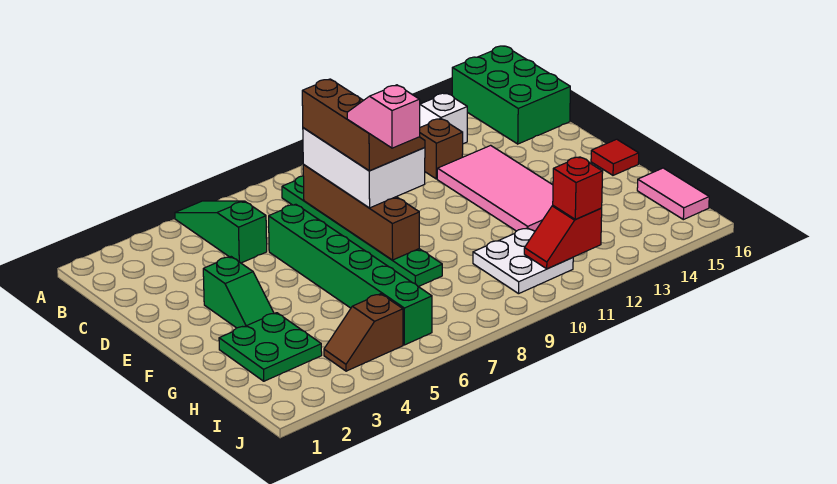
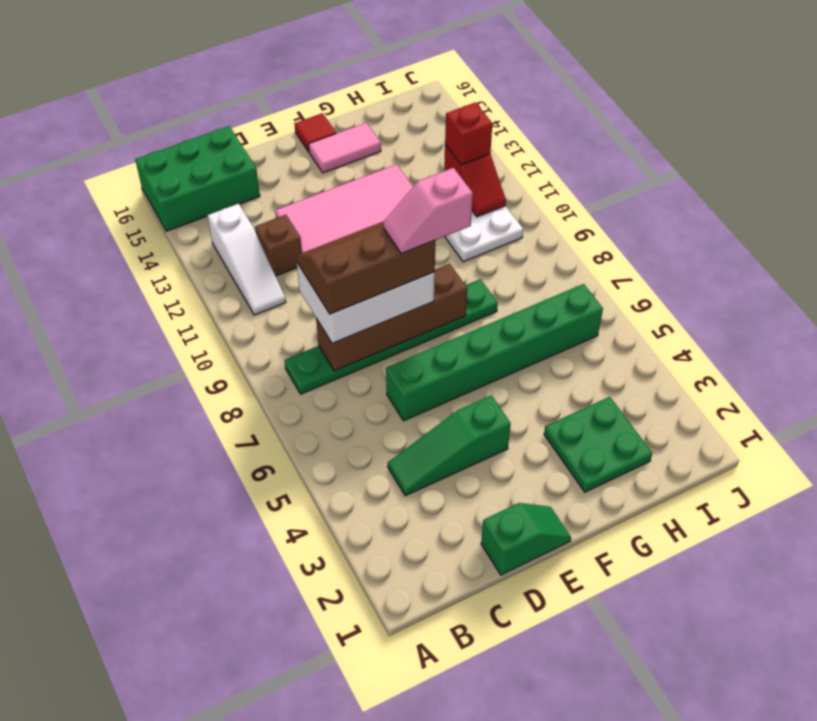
green slope A5:C5 level 1 top C -> green slope C4:E4 level 1 top E
green slope E3:F3 level 1 top E -> green slope D1:E1 level 1 top D
pink tile H16:I16 level 1 -> pink tile F15:G15 level 1
brown slope I4:I5 level 1 top 5 -> none

